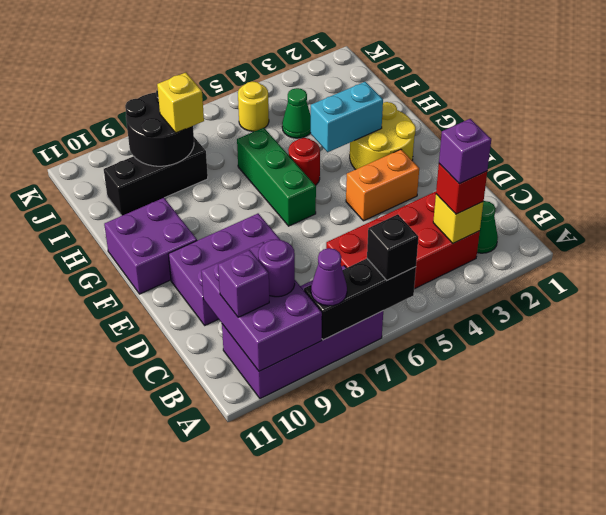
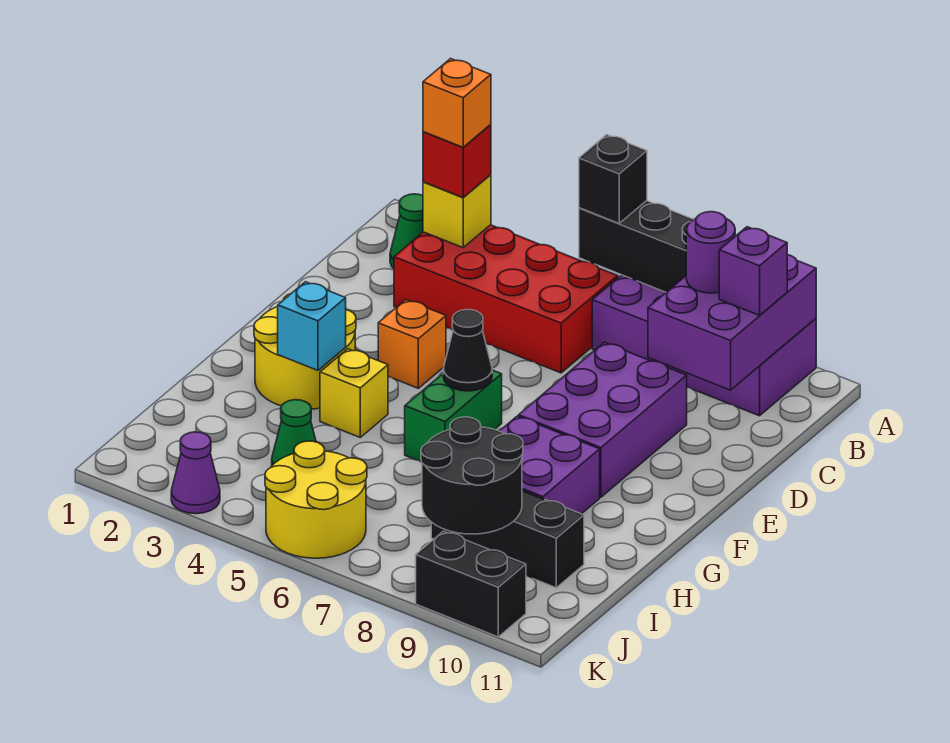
purple cone A8 level 3 -> purple cone K3 level 1
purple brick B3 level 4 -> orange brick B3 level 4
purple brick D8:E10 level 1 -> purple brick D8:F9 level 1
orange brick E3:E4 level 1 -> orange brick E4 level 1
green brick F6:H6 level 1 -> green brick F6:G6 level 1
none -> black cone F6 level 2
purple brick F10:G11 level 1 -> purple brick G8:H9 level 1
cyan brick G3:G4 level 2 -> cyan brick G3 level 2
red round brick G5 level 1 -> none
yellow brick I8 level 3 -> yellow brick G4 level 1
yellow round brick J5 level 1 -> yellow round brick J5:K6 level 1
none -> black brick K9:K10 level 1

